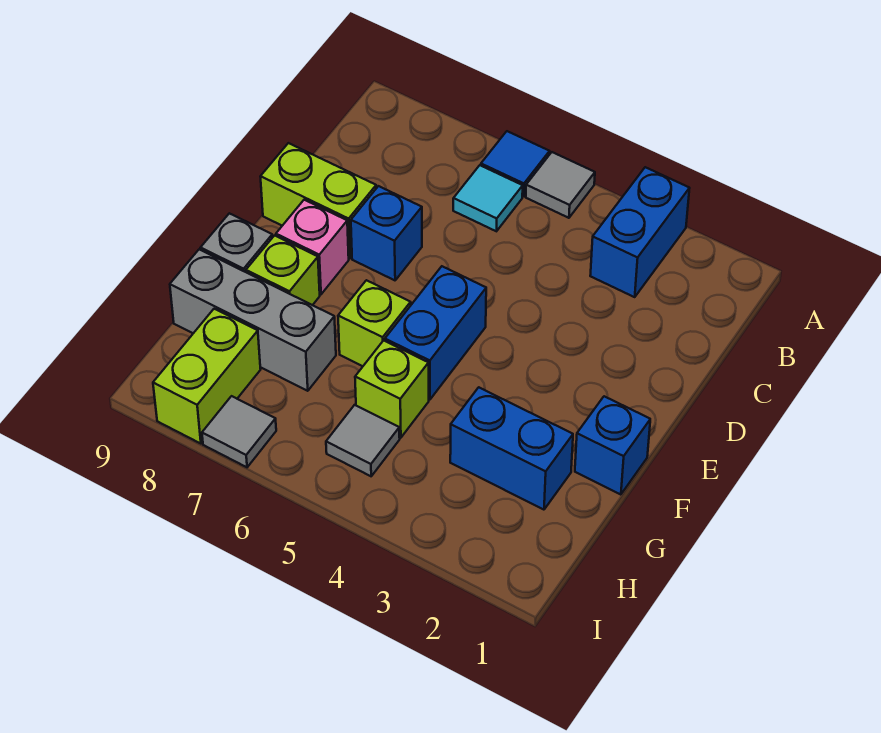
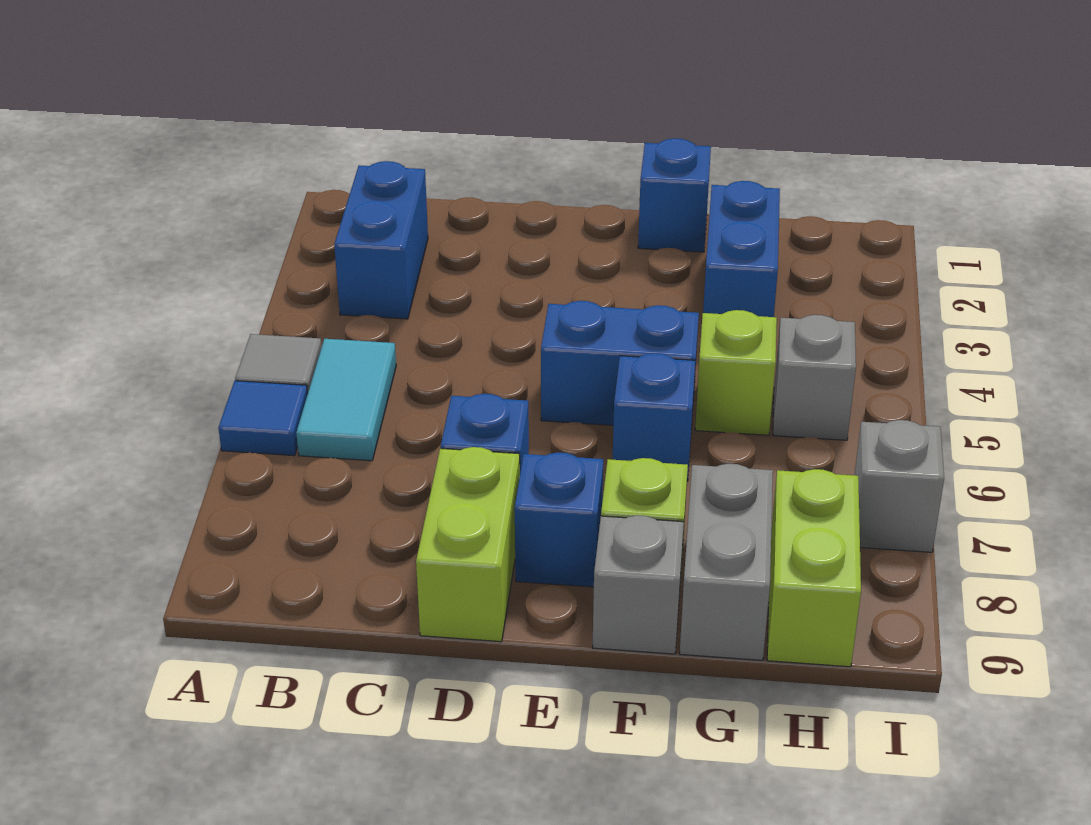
blue brick A3:B3 level 1 -> blue brick B2:B3 level 1
cyan tile B6 level 1 -> cyan tile B5:B6 level 1
pink brick E8 level 1 -> blue brick E8 level 1
lime brick F6 level 1 -> blue brick F6 level 1
grey brick G7:G9 level 1 -> grey brick G8:G9 level 1
grey tile H5 level 1 -> grey brick H5 level 1
lime brick H8:I8 level 1 -> lime brick H8:H9 level 1
grey tile I7 level 1 -> grey brick I7 level 1

